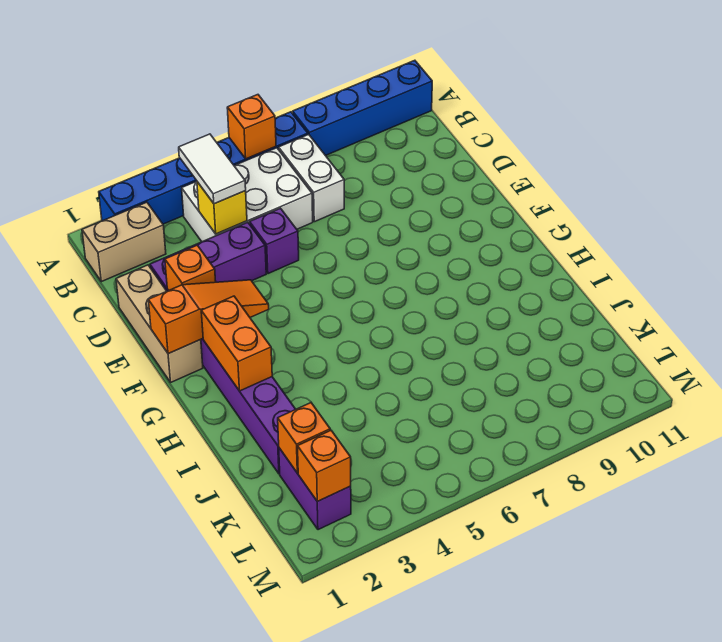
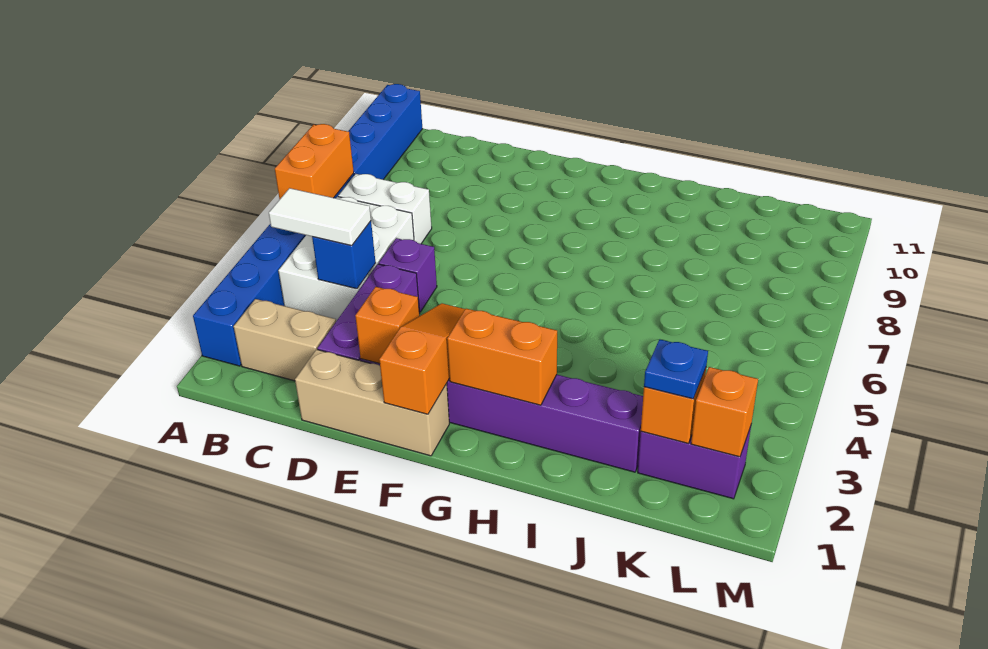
orange brick A6 level 2 -> orange brick A6:A7 level 2
tan brick B1:B2 level 1 -> tan brick B2:C2 level 1
yellow brick C4 level 2 -> blue brick C4 level 2
none -> blue plate K2 level 3

